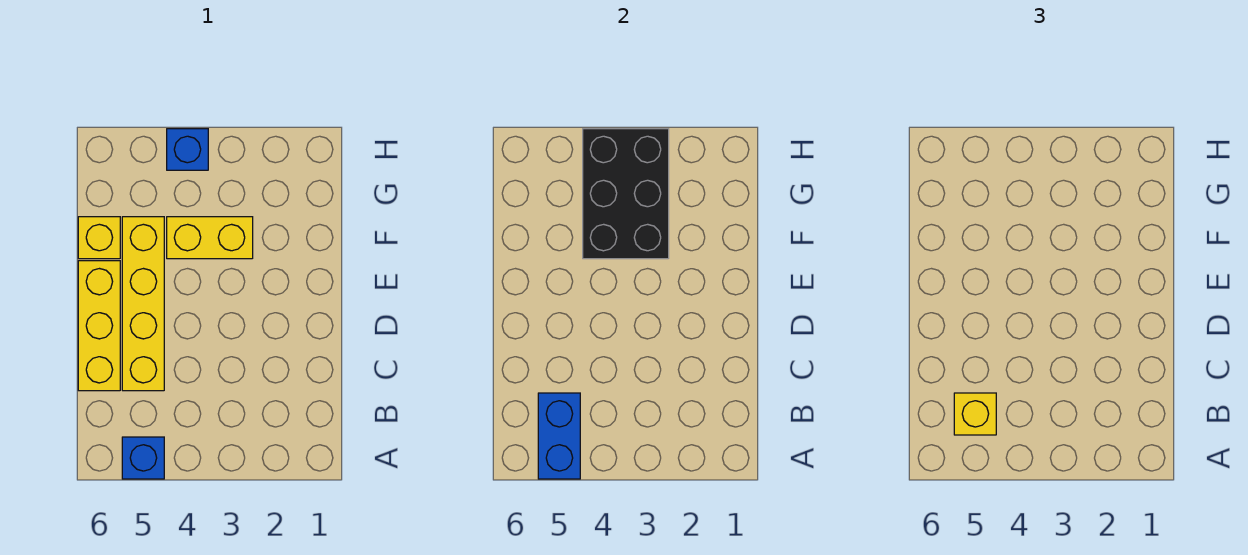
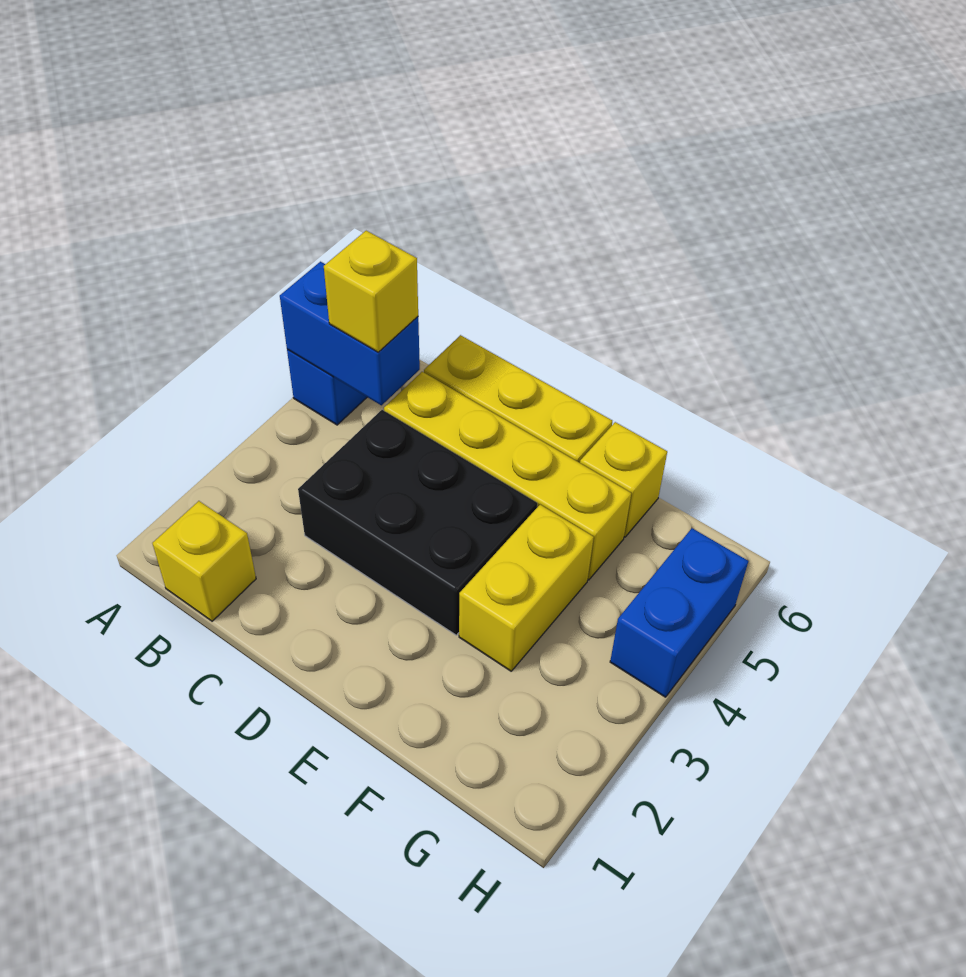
none -> yellow brick B1 level 1
black brick F3:H4 level 2 -> black brick C3:E4 level 1
blue brick H4 level 1 -> blue brick H4:H5 level 1

